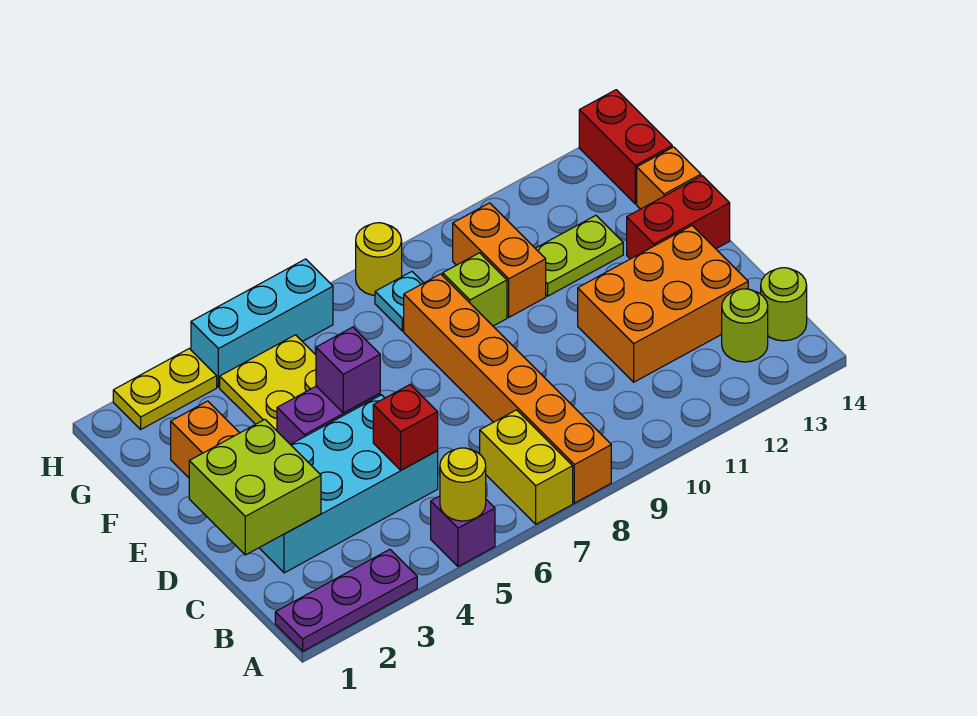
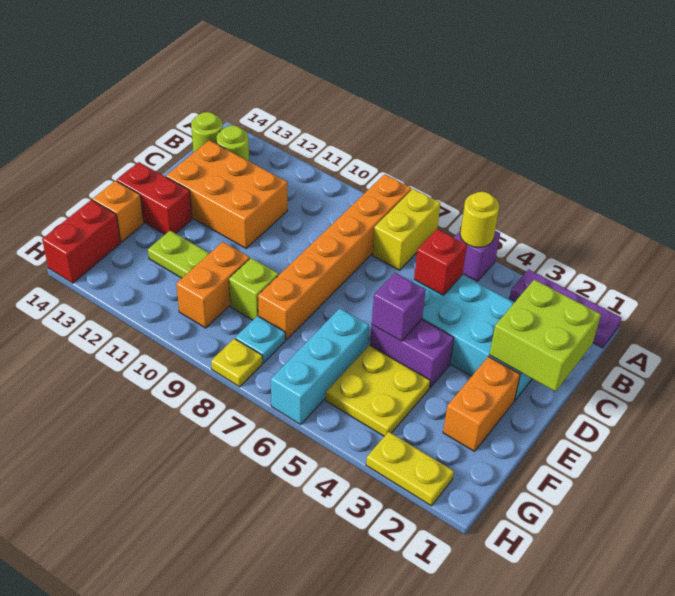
cyan brick H4:H6 level 1 -> cyan brick F6:H6 level 1
yellow round brick H8 level 1 -> yellow plate H8 level 1

